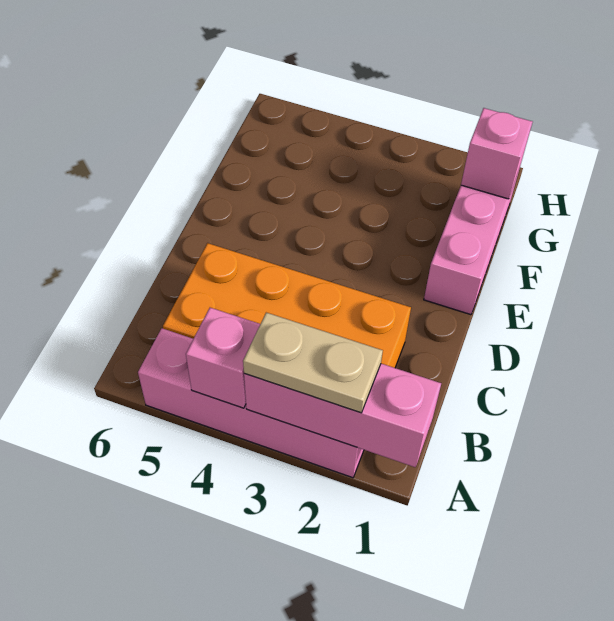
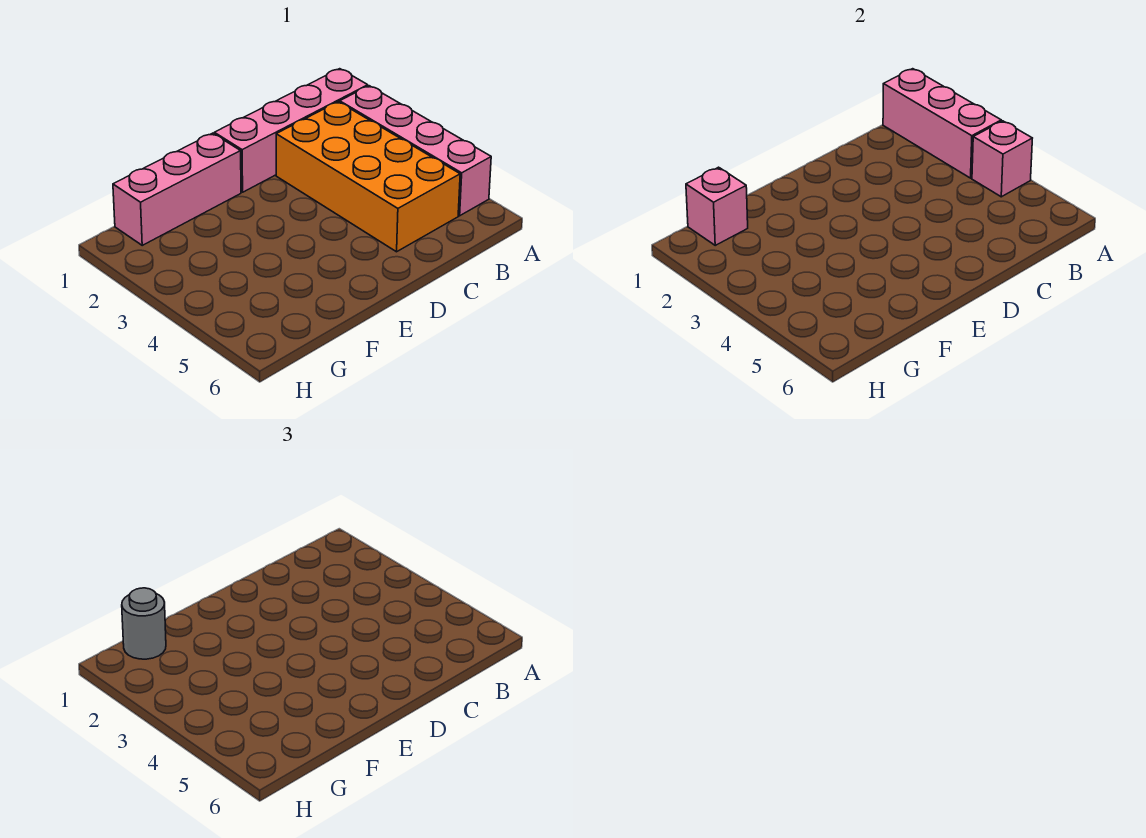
none -> pink brick A1:D1 level 1
tan plate A2:A3 level 3 -> none
none -> grey round brick G1 level 3

